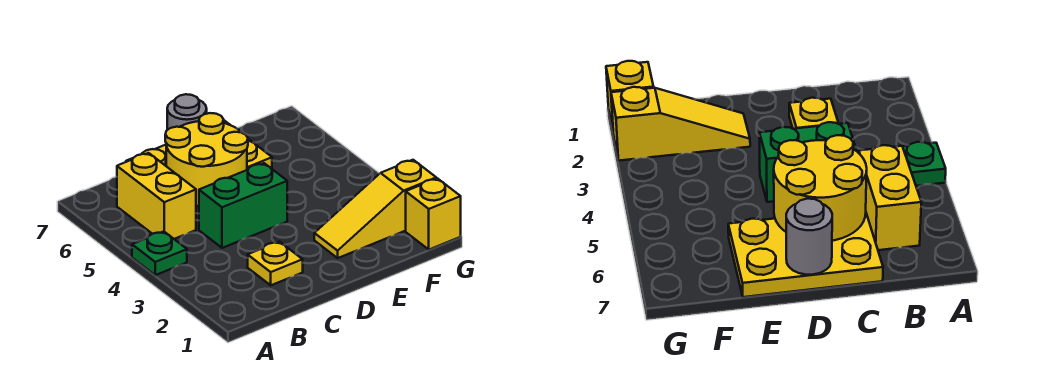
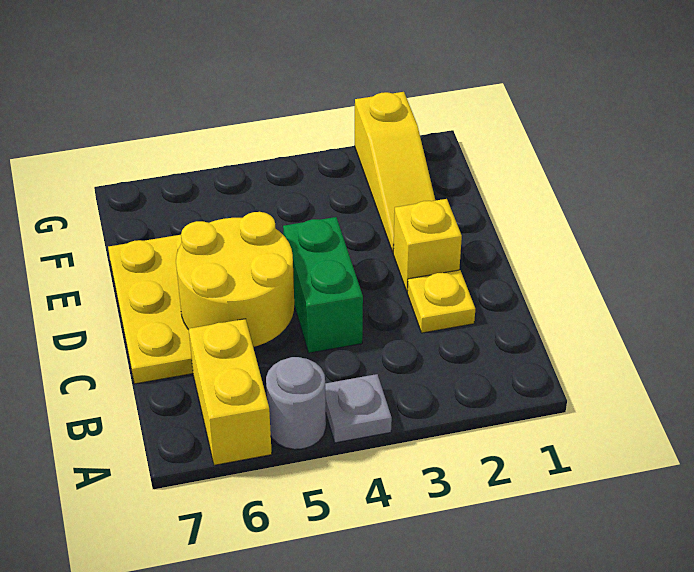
green plate A4 level 1 -> grey plate A4 level 1
yellow brick B5:B6 level 1 -> yellow brick A6:B6 level 1
grey round brick D7 level 2 -> grey round brick A5 level 1
yellow brick G1 level 1 -> yellow brick D2 level 1

